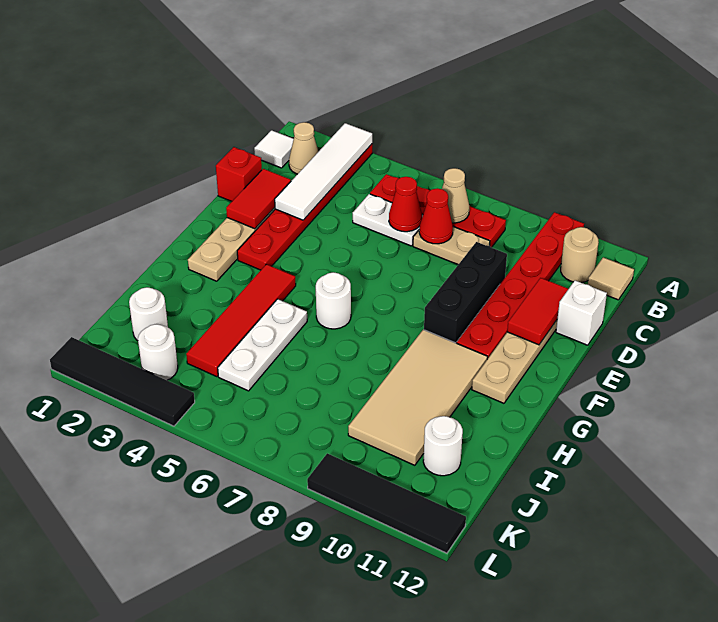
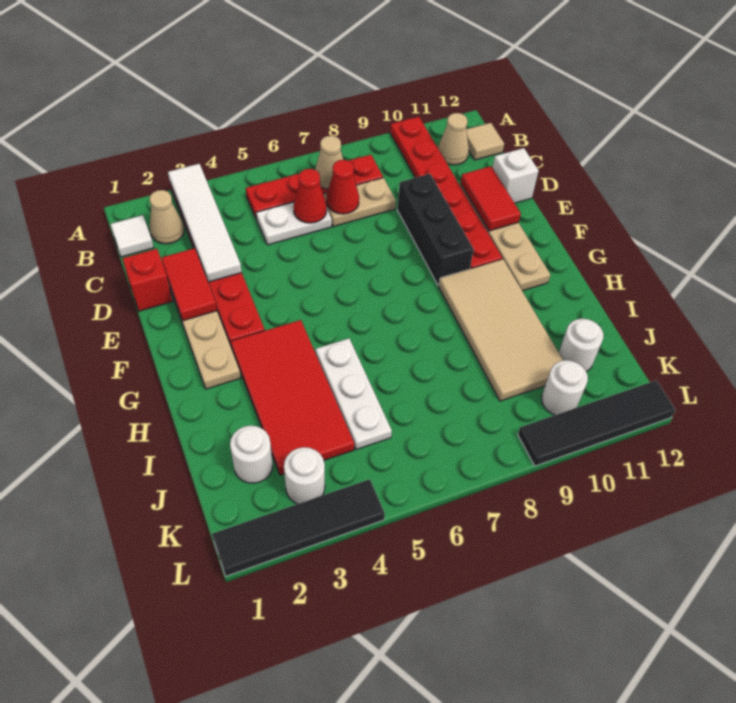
tan round brick B11 level 1 -> tan cone B11 level 1
red tile G4:J4 level 1 -> red tile G3:J4 level 1
white round brick G6 level 1 -> white round brick K10 level 1

